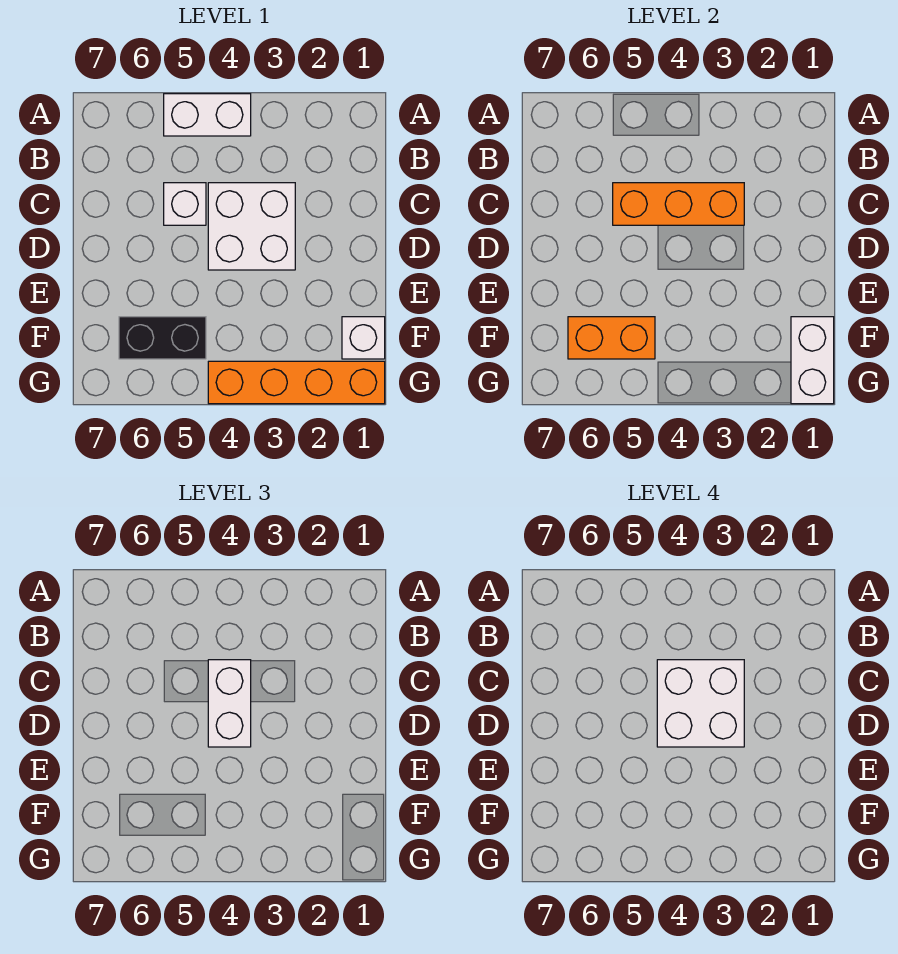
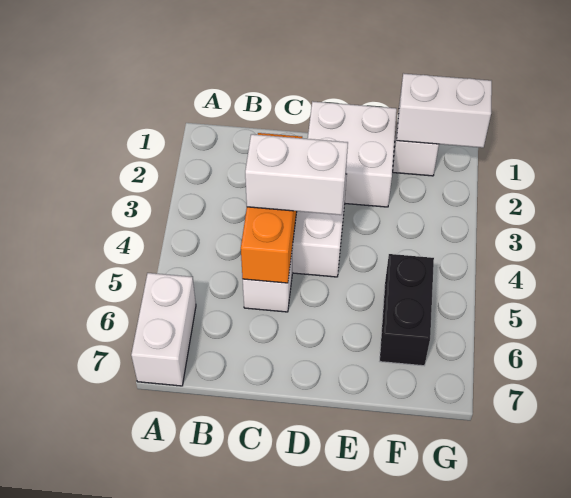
white brick A4:A5 level 1 -> white brick A6:A7 level 1
white brick C3:D4 level 4 -> white brick D1:E2 level 1
orange brick F5:F6 level 2 -> none
orange brick G1:G4 level 1 -> none

